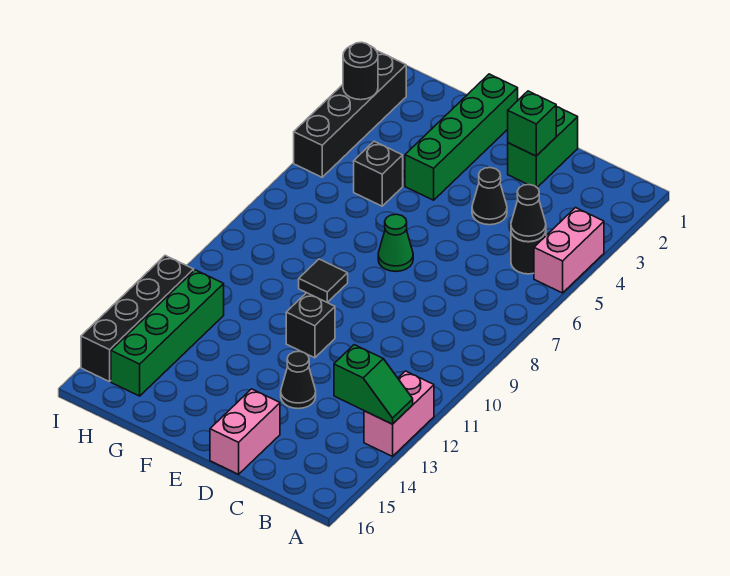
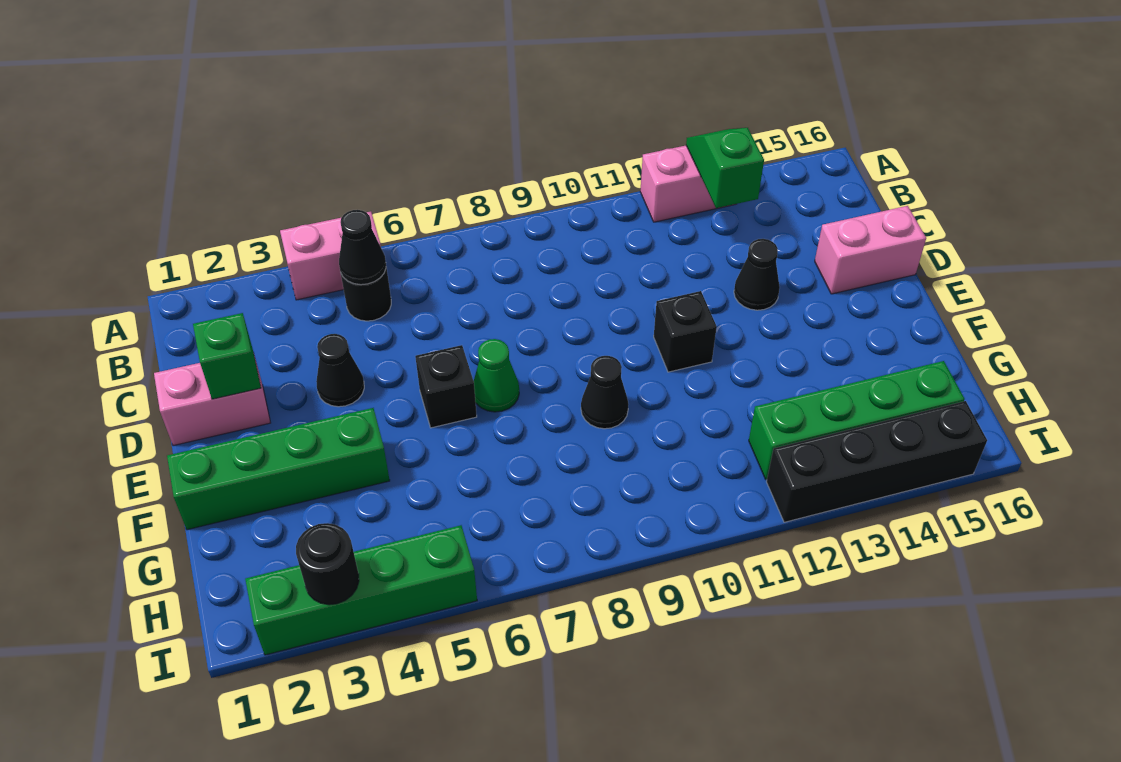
green brick D1:D2 level 1 -> pink brick D1:D2 level 1
black tile F9 level 1 -> black cone F9 level 1
black brick G5 level 1 -> black brick E6 level 1
black brick I2:I5 level 1 -> green brick I2:I5 level 1

